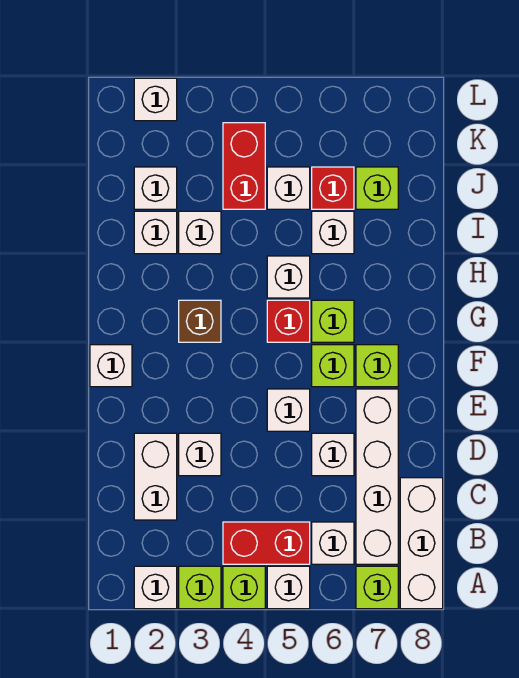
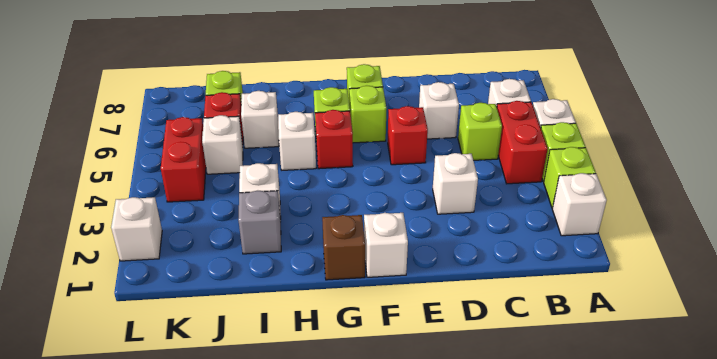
lime brick A7 level 1 -> lime brick C5 level 1
white brick A8:C8 level 1 -> none
white brick B7:E7 level 1 -> none
white brick C2:D2 level 1 -> none
white brick E5 level 1 -> red brick E5 level 1
brown brick G3 level 1 -> brown brick G1 level 1
white brick I2 level 1 -> grey brick I2 level 1
white brick J2 level 1 -> none
red brick J4:K4 level 1 -> red brick K4:K5 level 1

